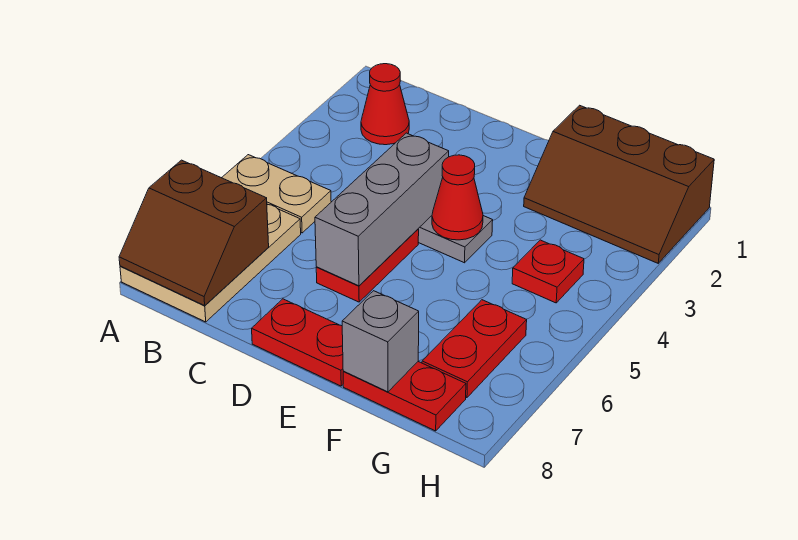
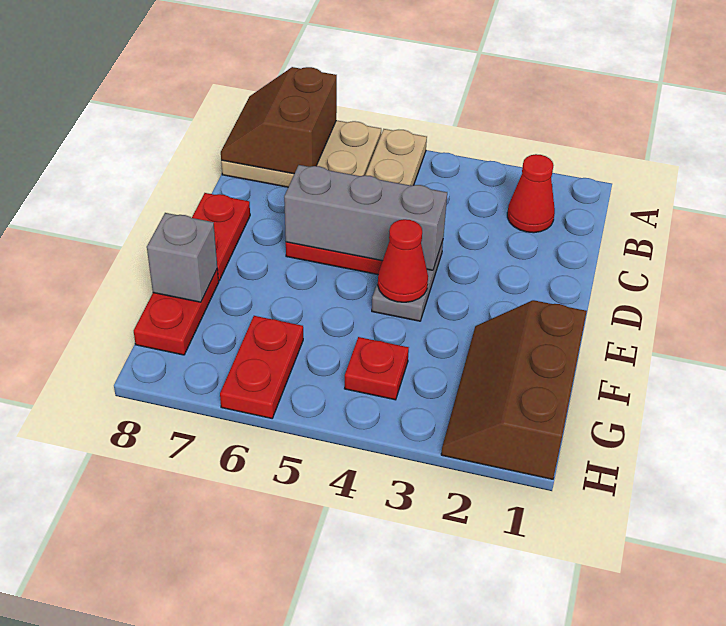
red plate G6:G7 level 1 -> red plate G6:H6 level 1

